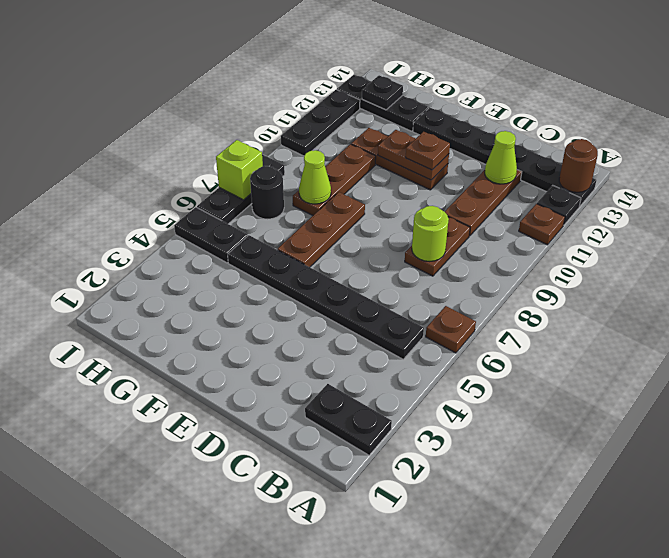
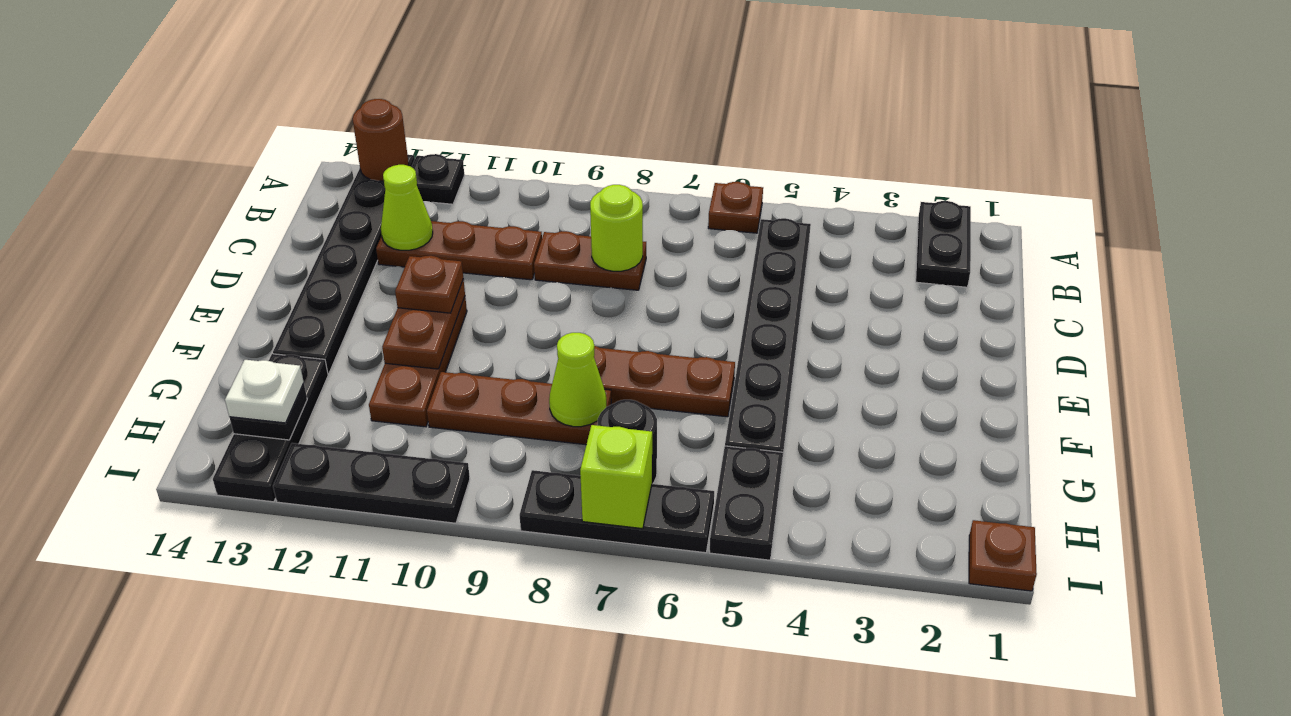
brown plate A11 level 1 -> brown plate I1 level 1
none -> white plate H13 level 3

